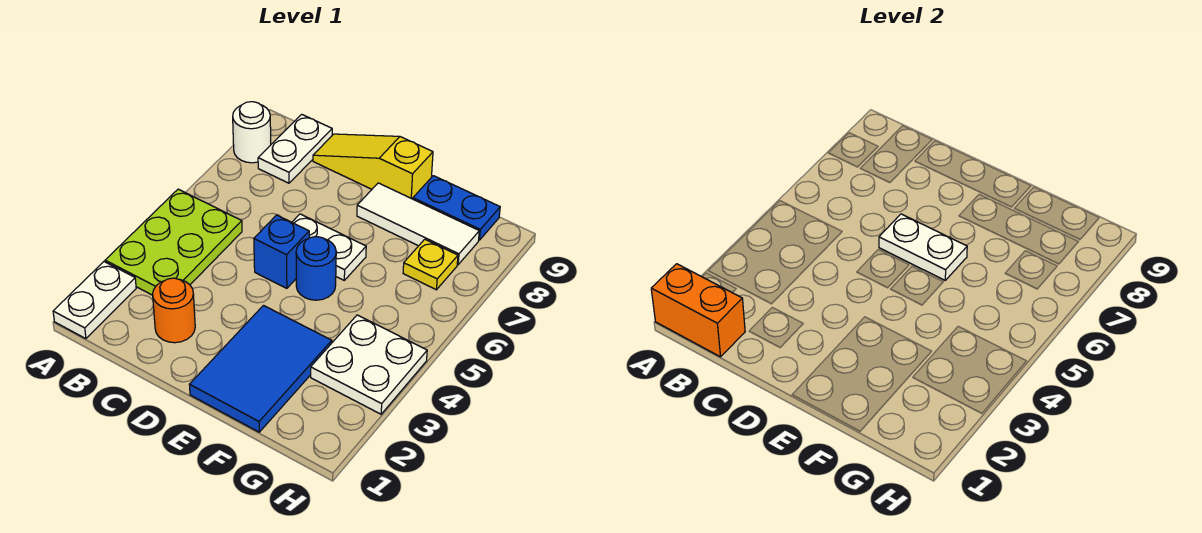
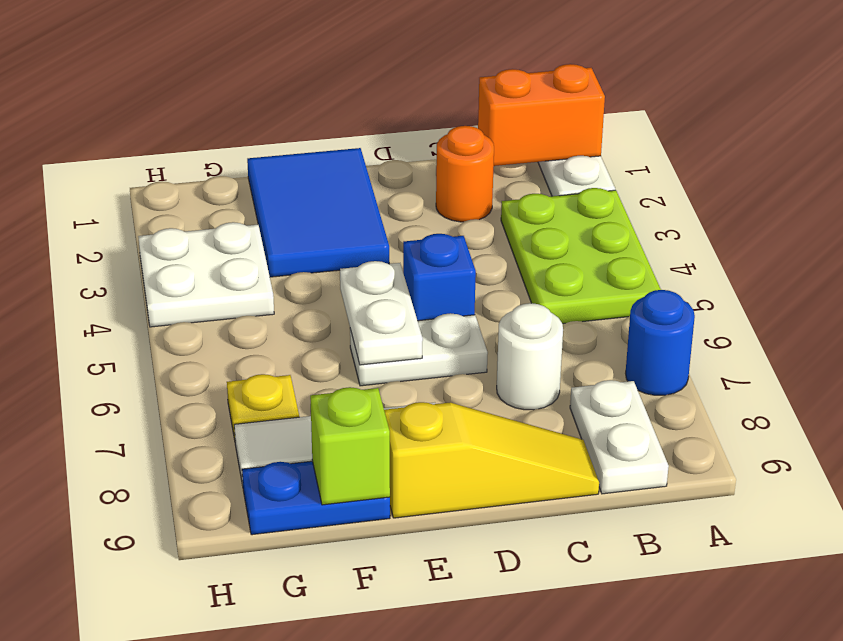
white round brick A8 level 1 -> white round brick C7 level 1
white plate D6:E6 level 2 -> white plate E5:E6 level 2
blue round brick E5 level 1 -> blue round brick A7 level 1
none -> lime brick F9 level 2

